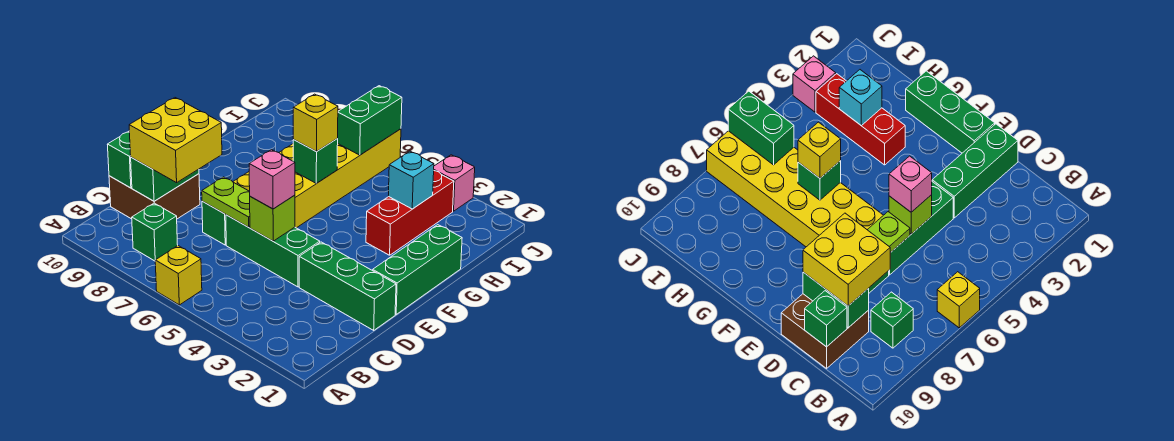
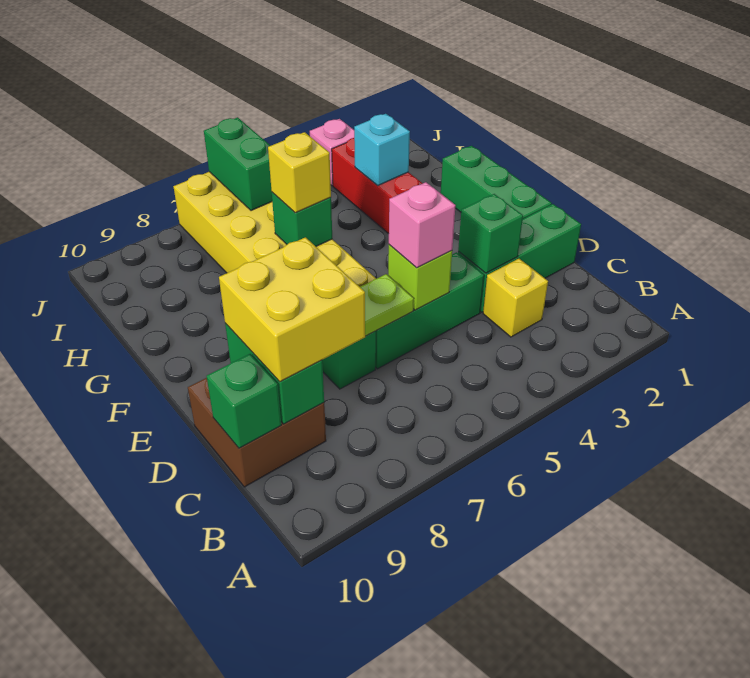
yellow brick A6 level 1 -> yellow brick C3 level 1
green brick B8 level 1 -> green brick D3 level 2

